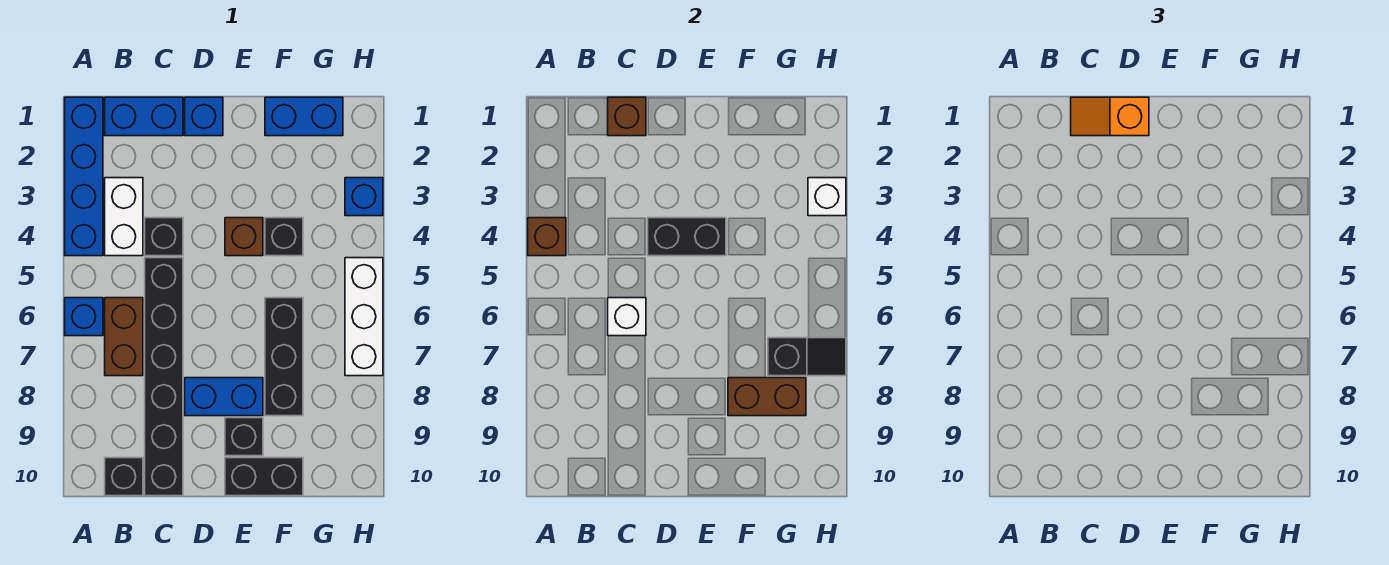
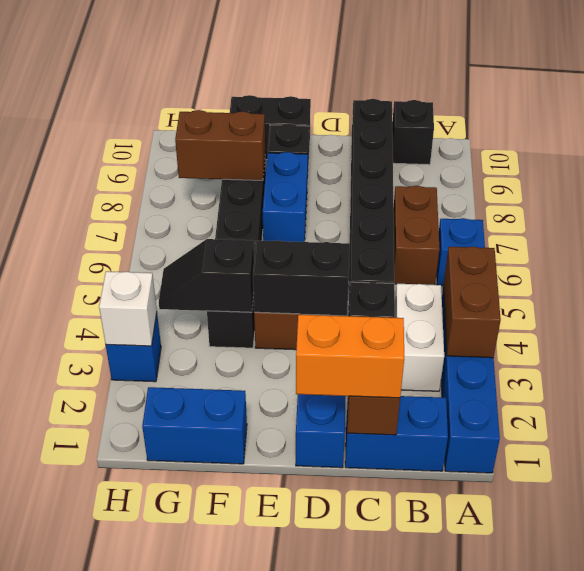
brown brick A4 level 2 -> brown brick A3:A4 level 2
orange slope C1:D1 level 3 top D -> orange brick C1:D1 level 3
white brick C6 level 2 -> none
blue brick D8:E8 level 1 -> blue brick E7:E8 level 1
black slope G7:H7 level 2 top G -> black slope F4:G4 level 2 top F
white brick H5:H7 level 1 -> none

